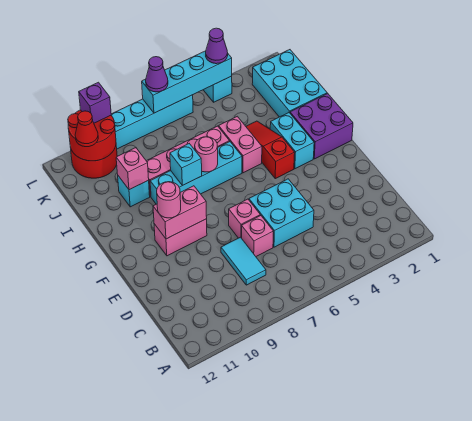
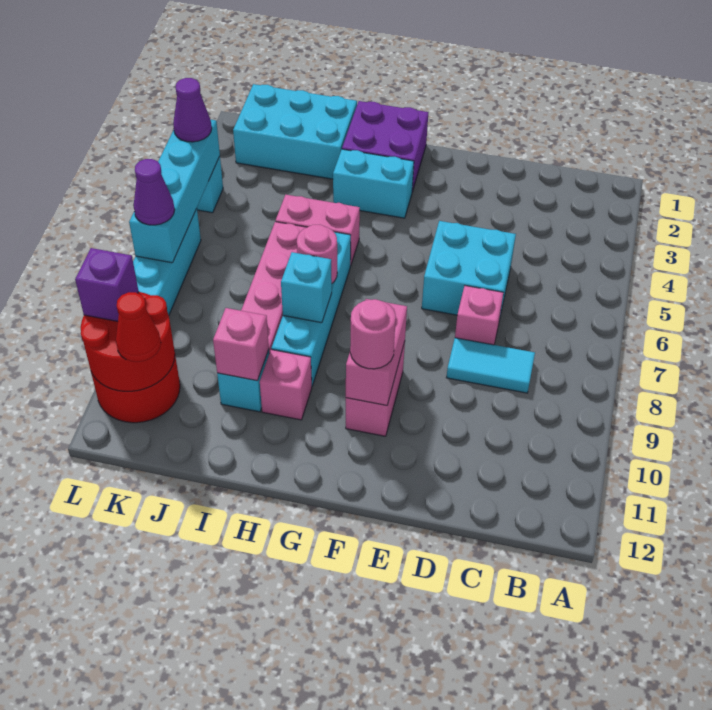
pink brick E7 level 1 -> pink brick H10 level 1
red slope G4:I4 level 1 top G -> none

